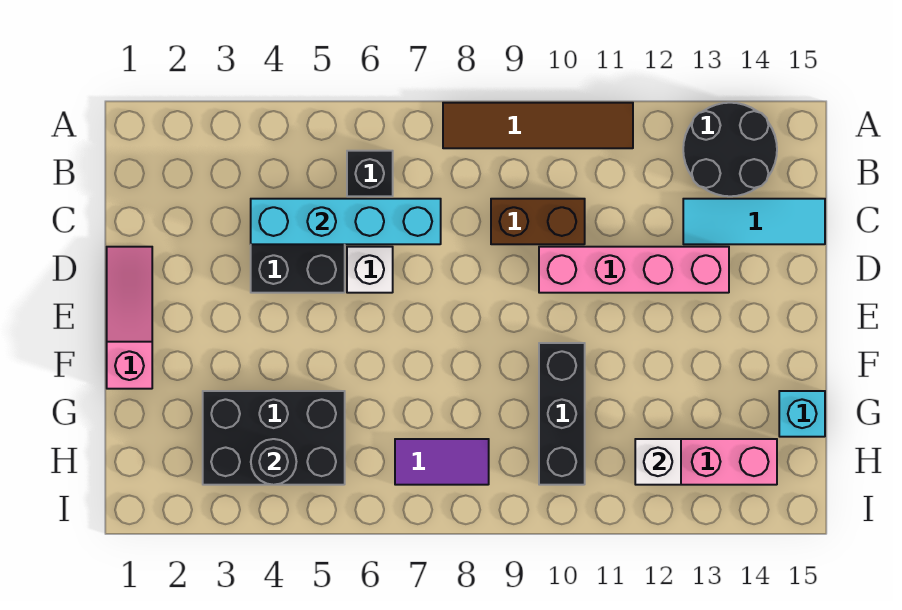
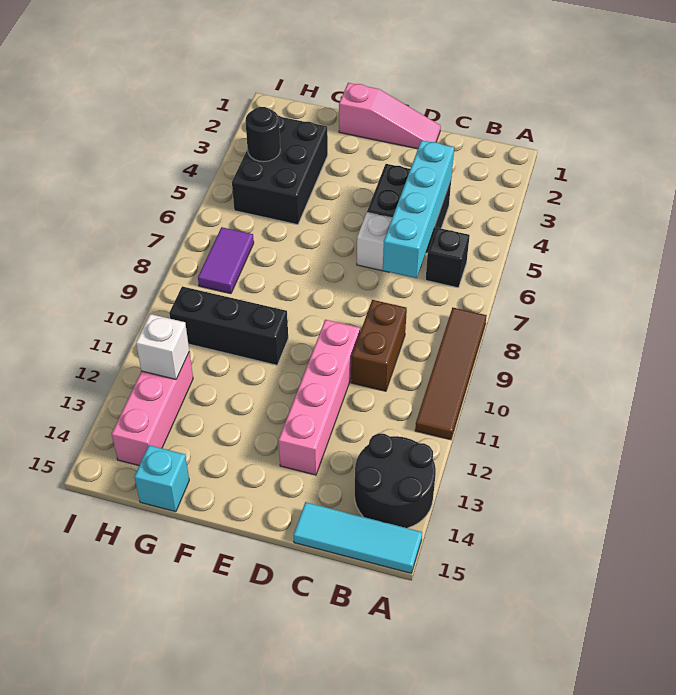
cyan tile C13:C15 level 1 -> cyan tile A15:C15 level 1

